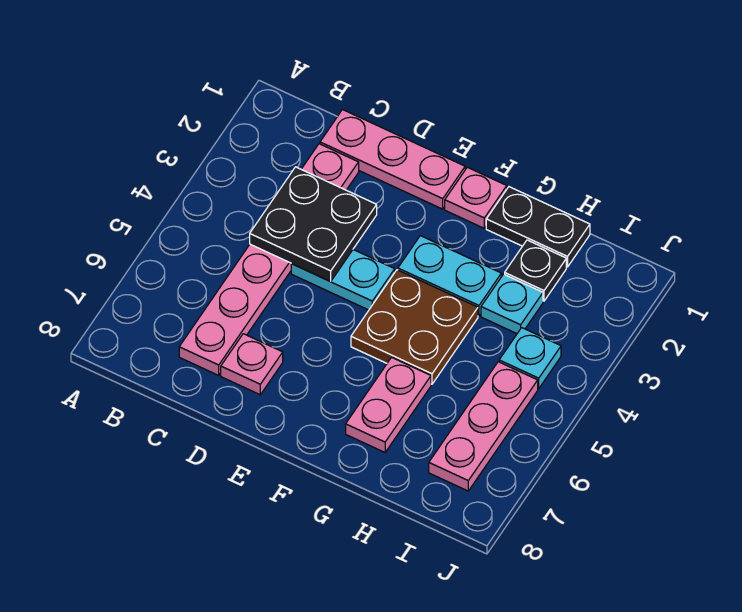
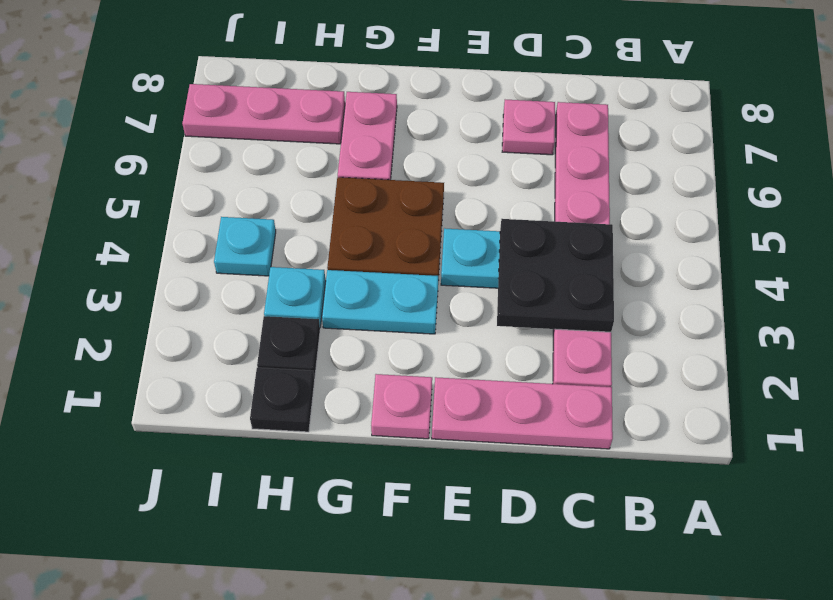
black plate G1:H1 level 1 -> black plate H1 level 1
pink plate I5:I7 level 1 -> pink plate H7:J7 level 1

